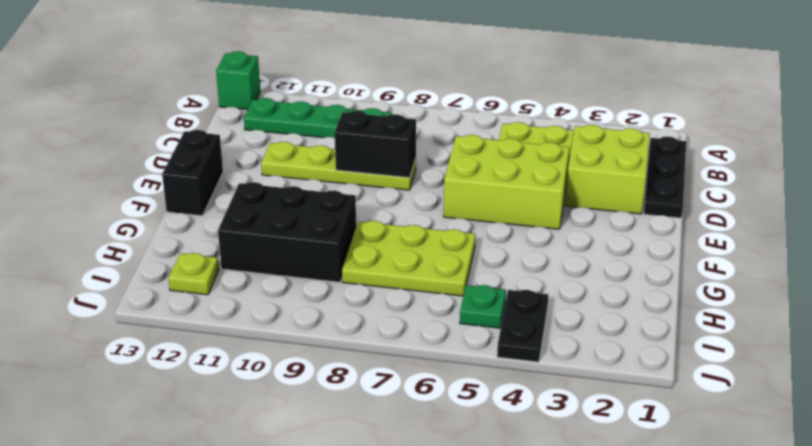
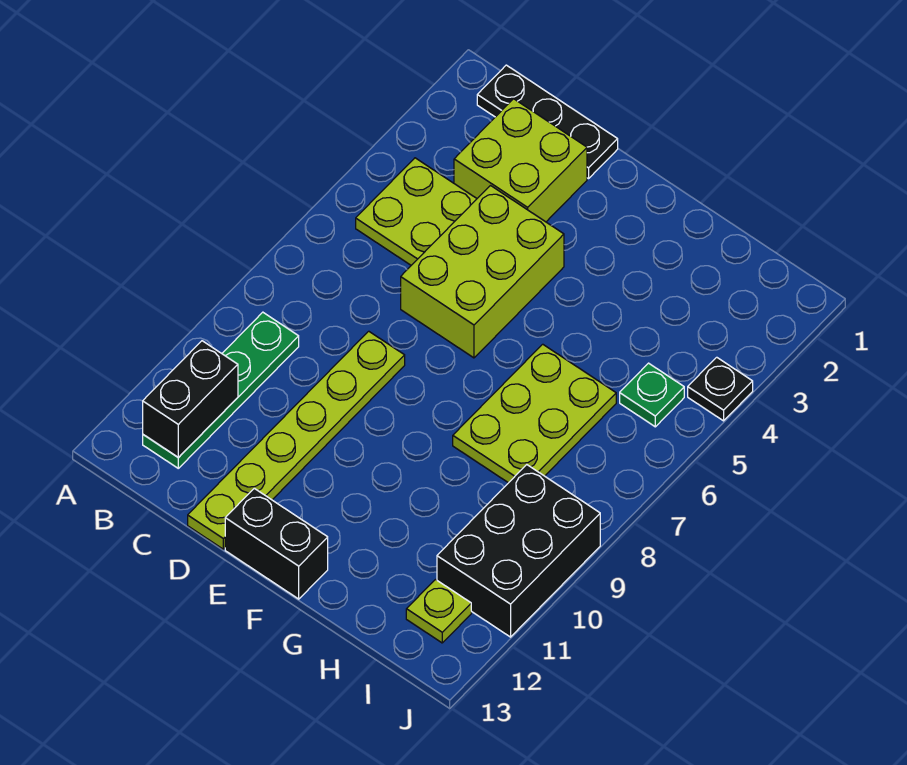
green brick A13 level 1 -> none
lime plate D8:D11 level 1 -> lime plate D8:D13 level 1
black brick D8:D9 level 2 -> black brick B11:B12 level 2
black brick G9:H11 level 1 -> black brick I9:J11 level 1
black plate I4:J4 level 1 -> black plate J4 level 1

